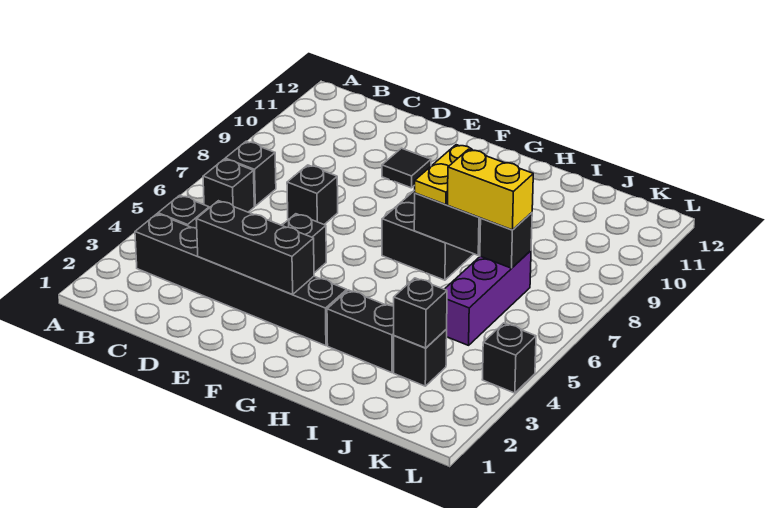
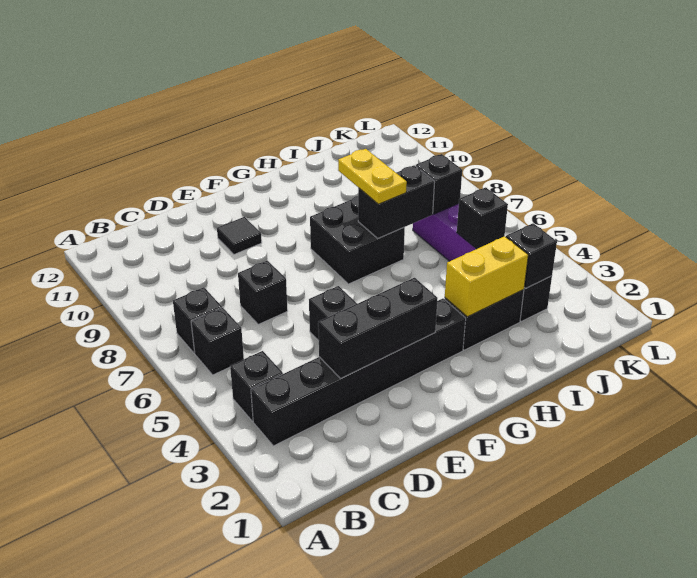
yellow brick I7:J7 level 3 -> yellow brick H3:I3 level 2
black brick L4 level 1 -> black brick J5 level 2

